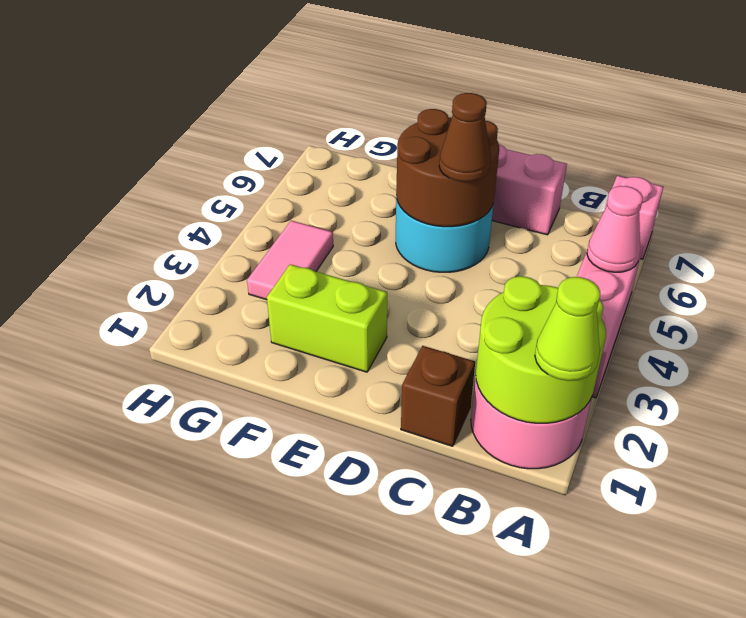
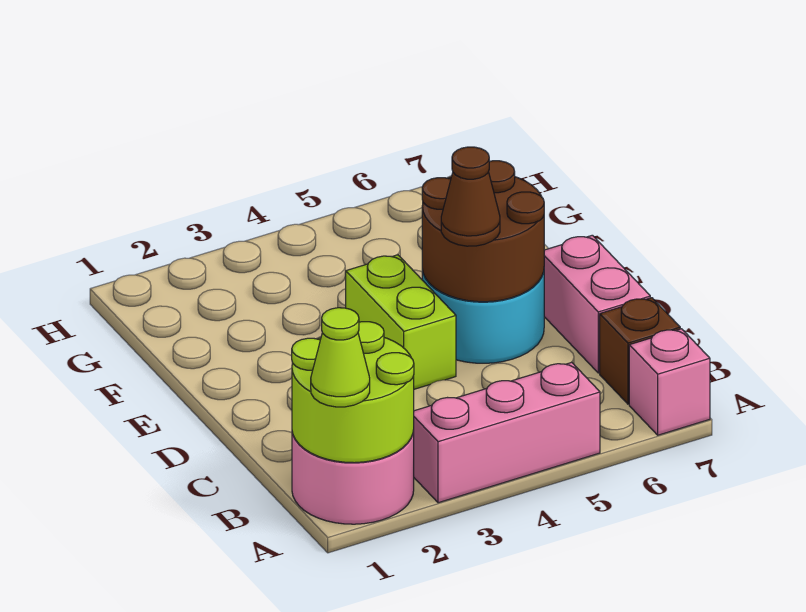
pink cone A5 level 2 -> none
brown brick C1 level 1 -> brown brick B7 level 1
lime brick E2:F2 level 1 -> lime brick D4:E4 level 1
pink tile G3:G4 level 1 -> none

